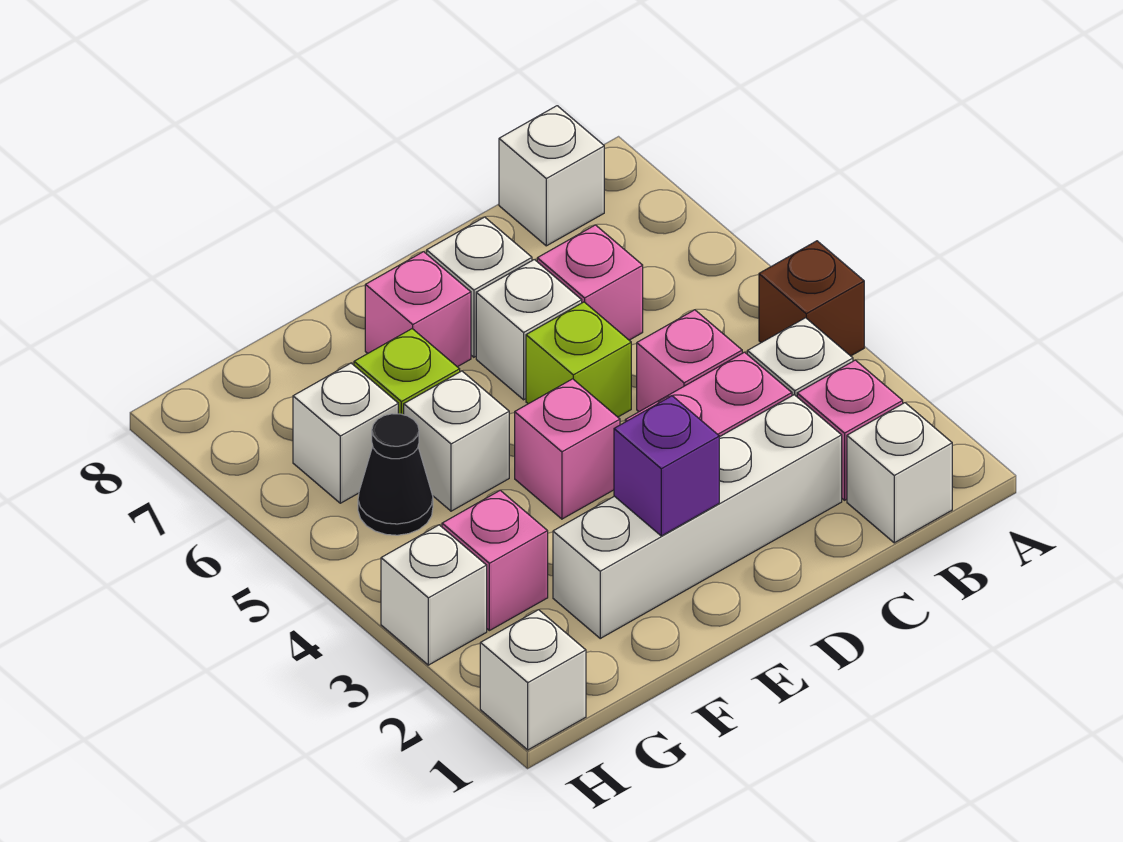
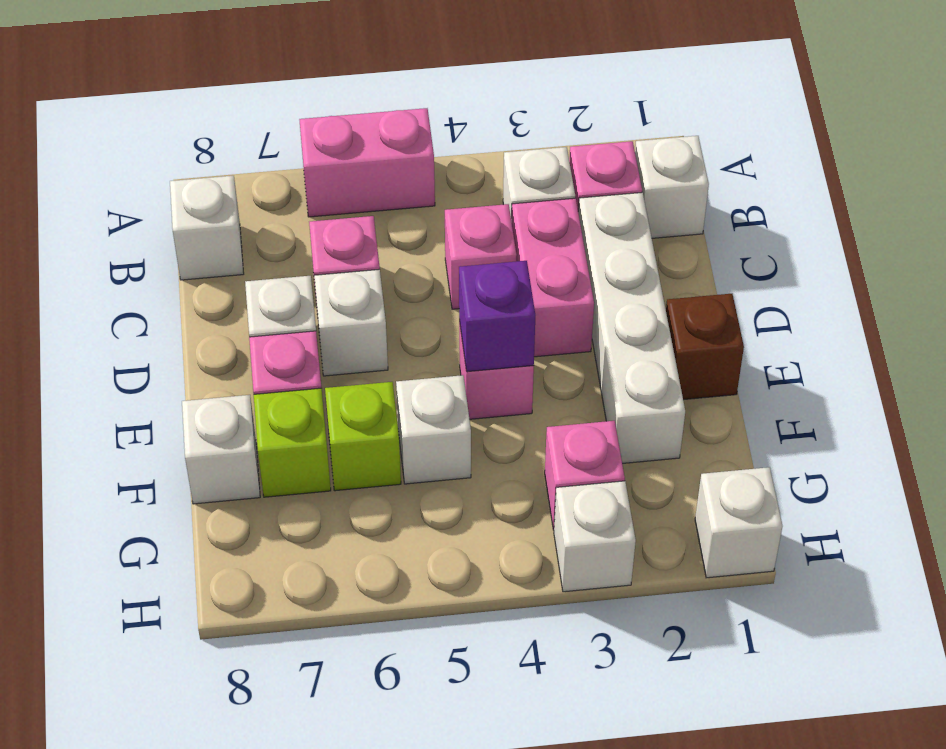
brown brick A4 level 1 -> brown brick E1 level 1
none -> pink brick A5:A6 level 1
lime brick D5 level 1 -> lime brick F7 level 1
purple brick E2 level 2 -> purple brick E4 level 2
black cone G5 level 1 -> none
white brick G6 level 1 -> white brick F8 level 1

